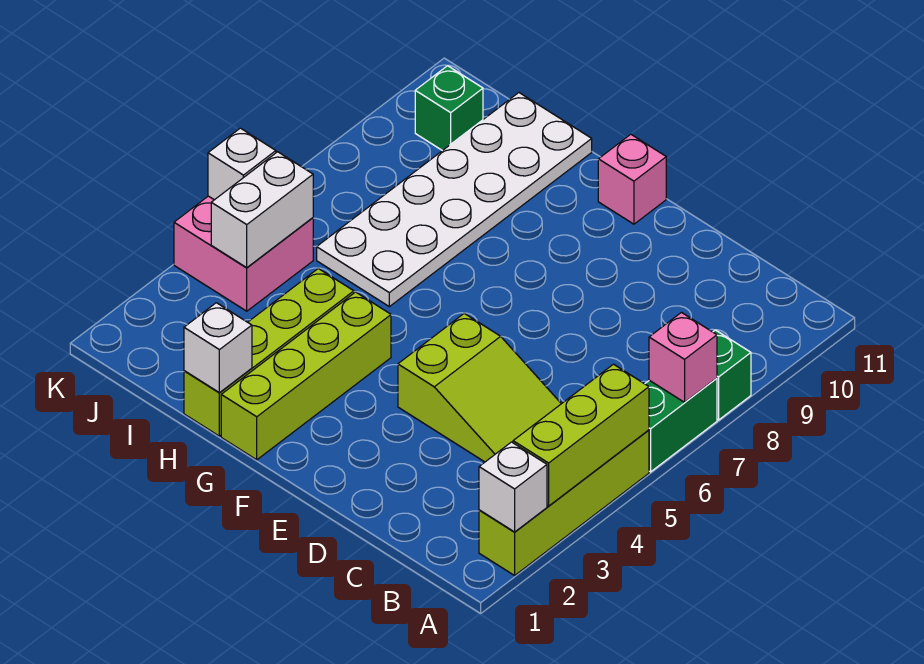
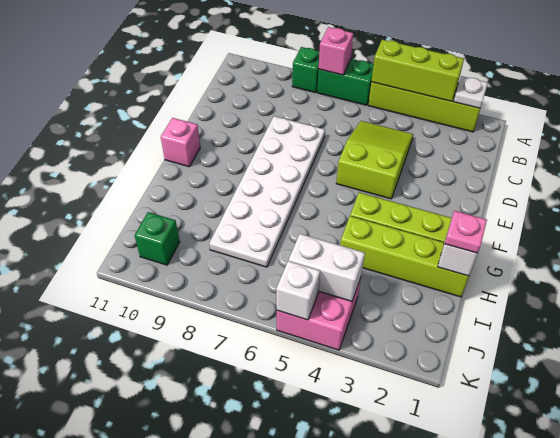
white brick A2 level 2 -> white plate A2 level 2
none -> pink plate H1 level 3
white plate H6:I11 level 1 -> white plate D7:I8 level 1

